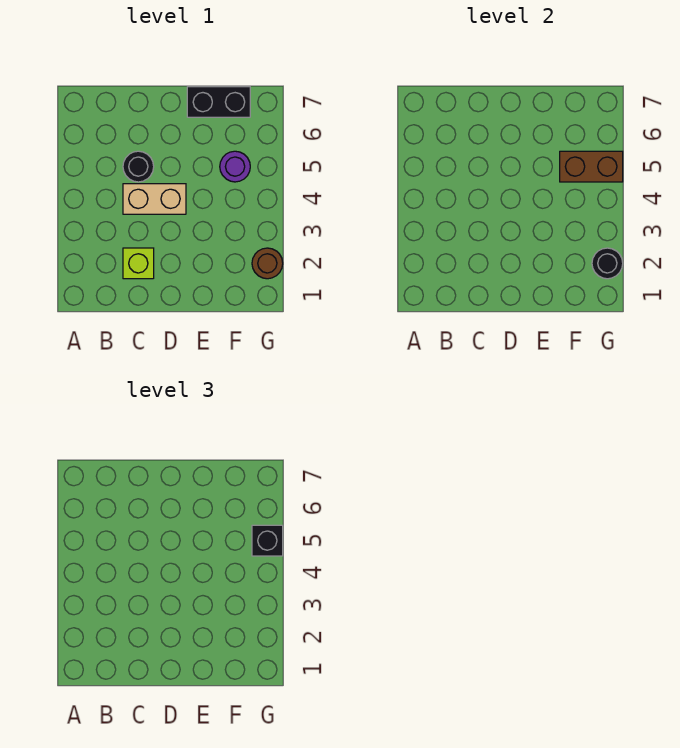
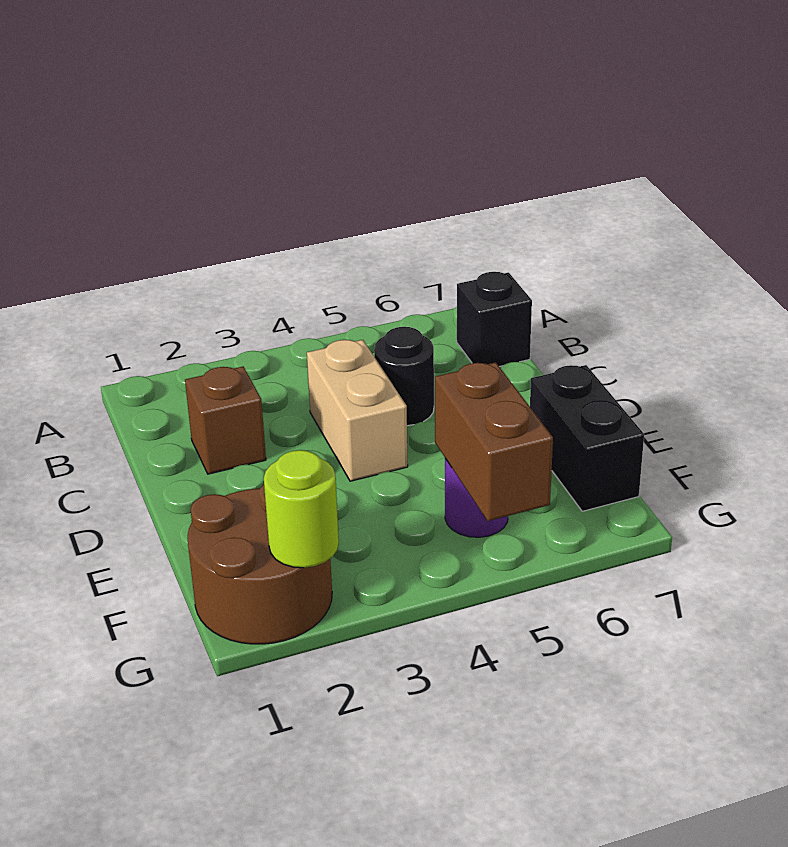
lime brick C2 level 1 -> brown brick C2 level 1
brown round brick G2 level 1 -> brown round brick F1:G2 level 1
black round brick G2 level 2 -> lime round brick G2 level 2
black brick G5 level 3 -> black brick B7 level 1

